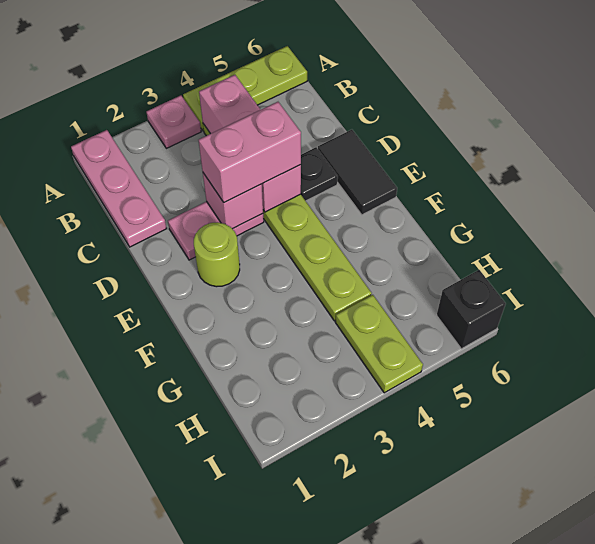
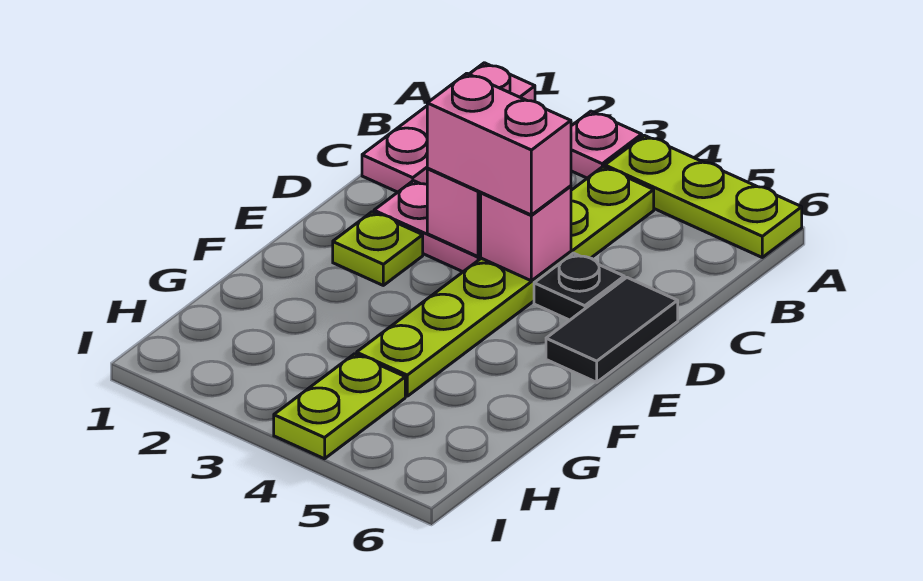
pink brick B4:D4 level 2 -> pink brick D4 level 2
lime round brick E2 level 1 -> lime plate E2 level 1
black brick I6 level 1 -> none

